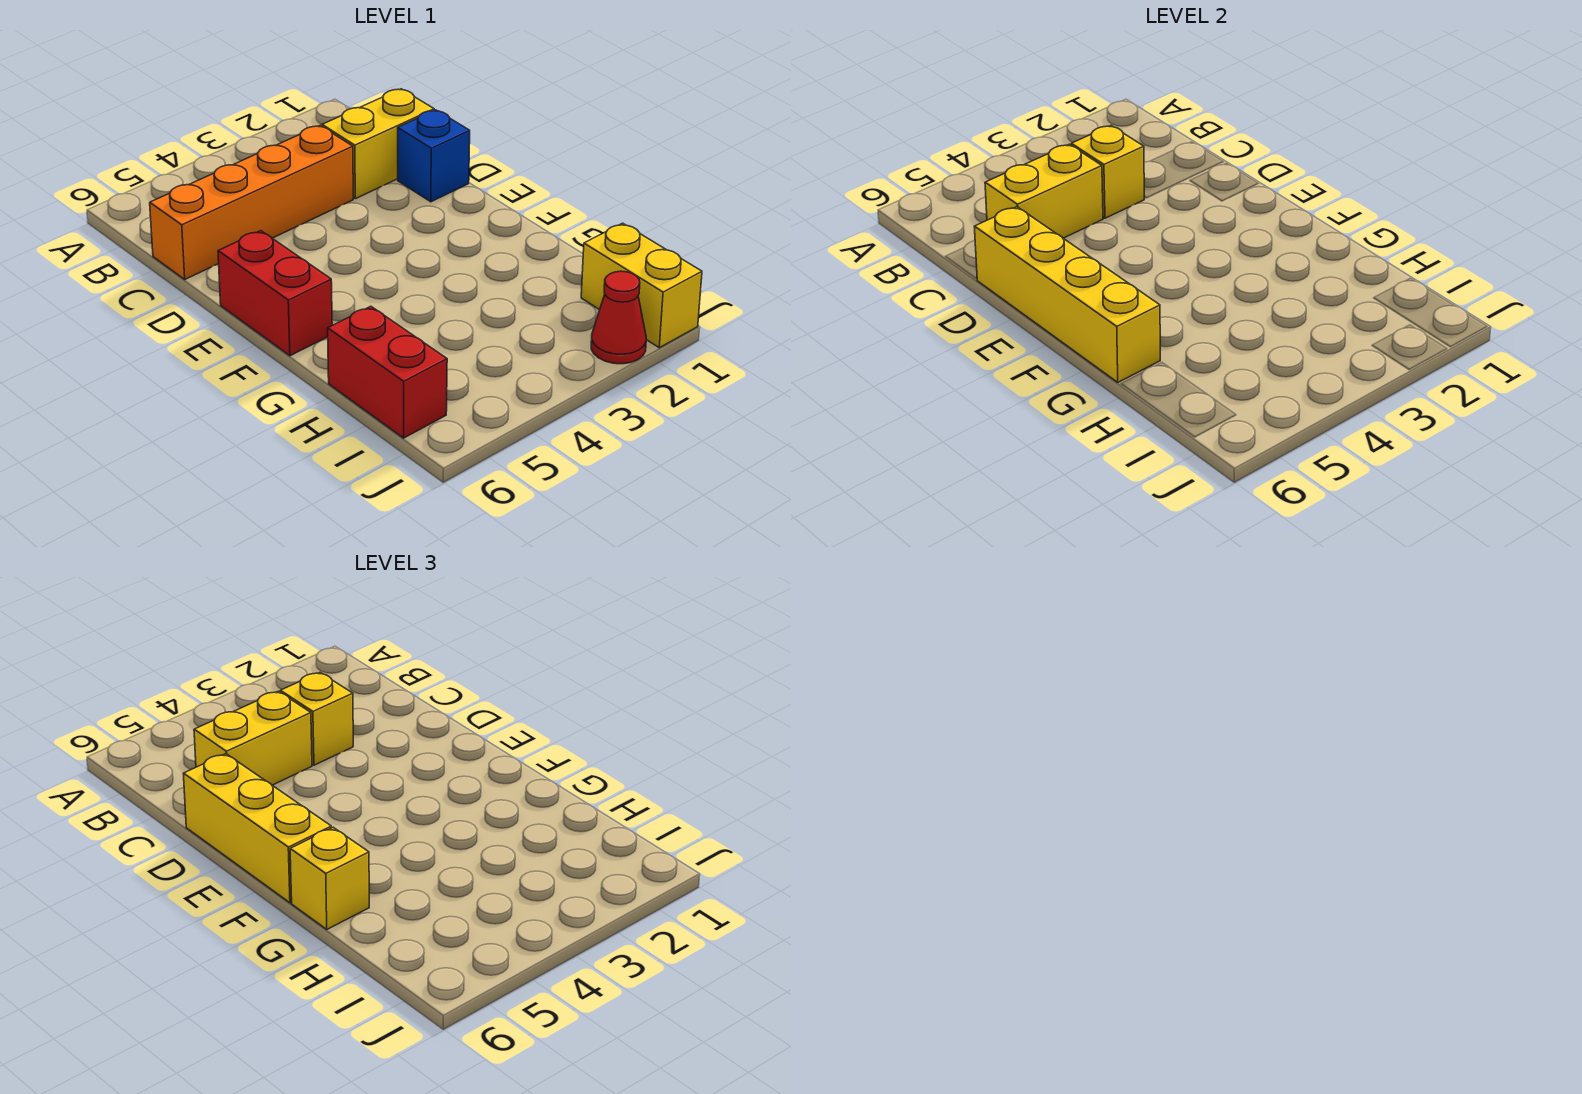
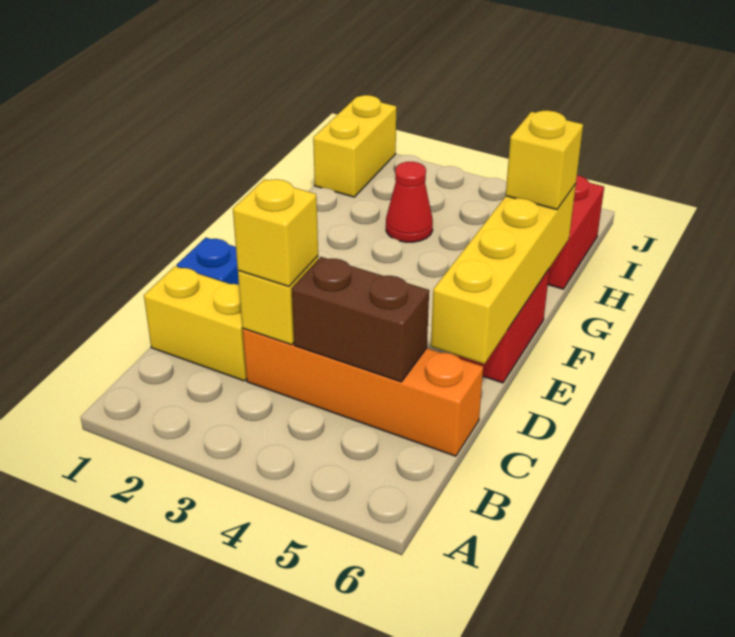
yellow brick C4:C5 level 2 -> brown brick C4:C5 level 2
yellow brick C4:C5 level 3 -> none
yellow brick D6:F6 level 3 -> none
red cone J2 level 1 -> red cone H3 level 1

